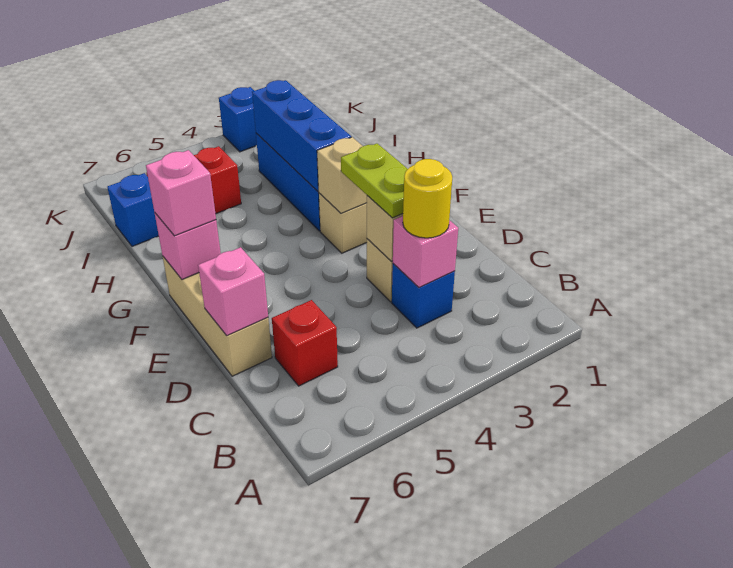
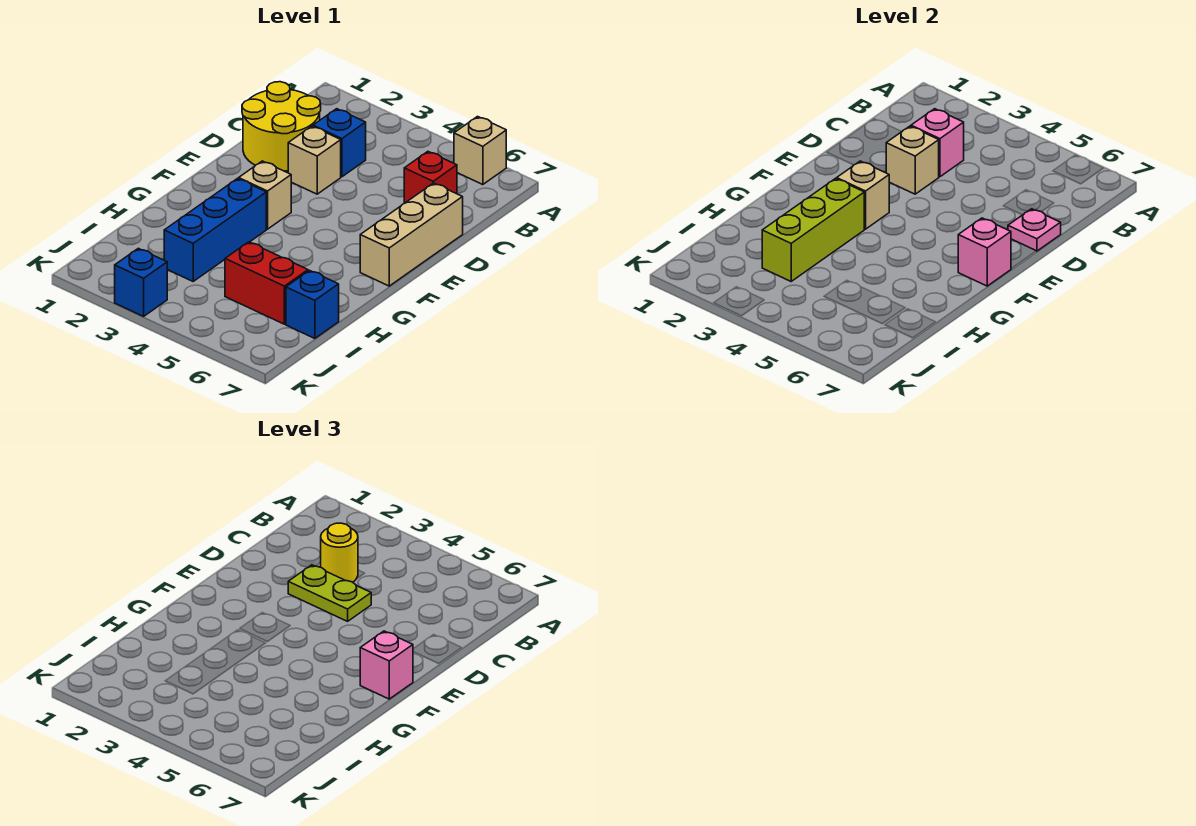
none -> tan brick A6 level 1
none -> yellow round brick C1:D2 level 1
lime plate D3:E3 level 3 -> lime plate D3:D4 level 3
pink brick D7 level 2 -> pink plate D7 level 2
blue brick G3:I3 level 2 -> lime brick G3:I3 level 2

